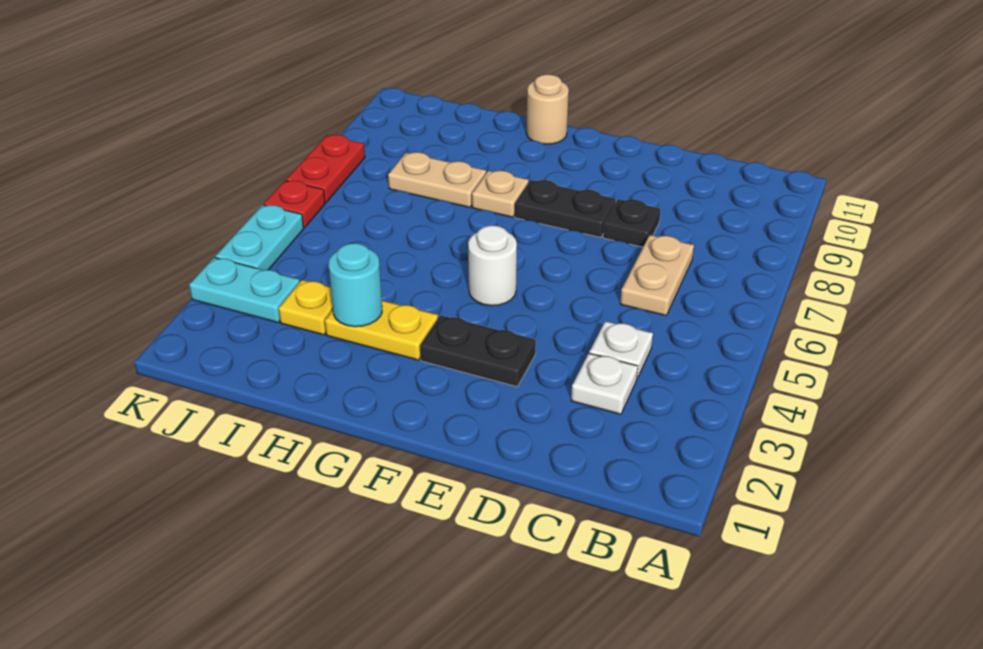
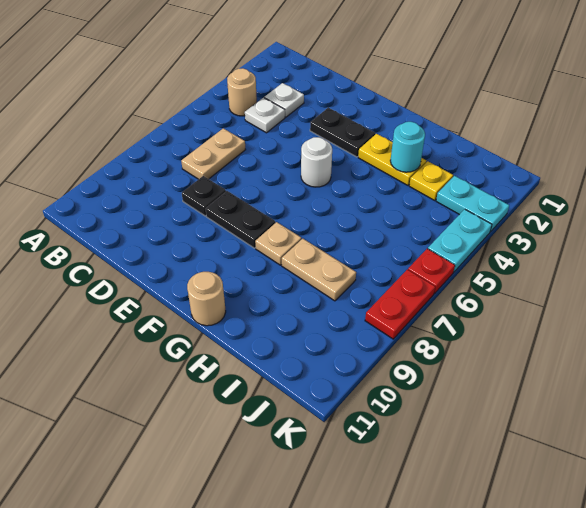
none -> tan round brick B4 level 1

